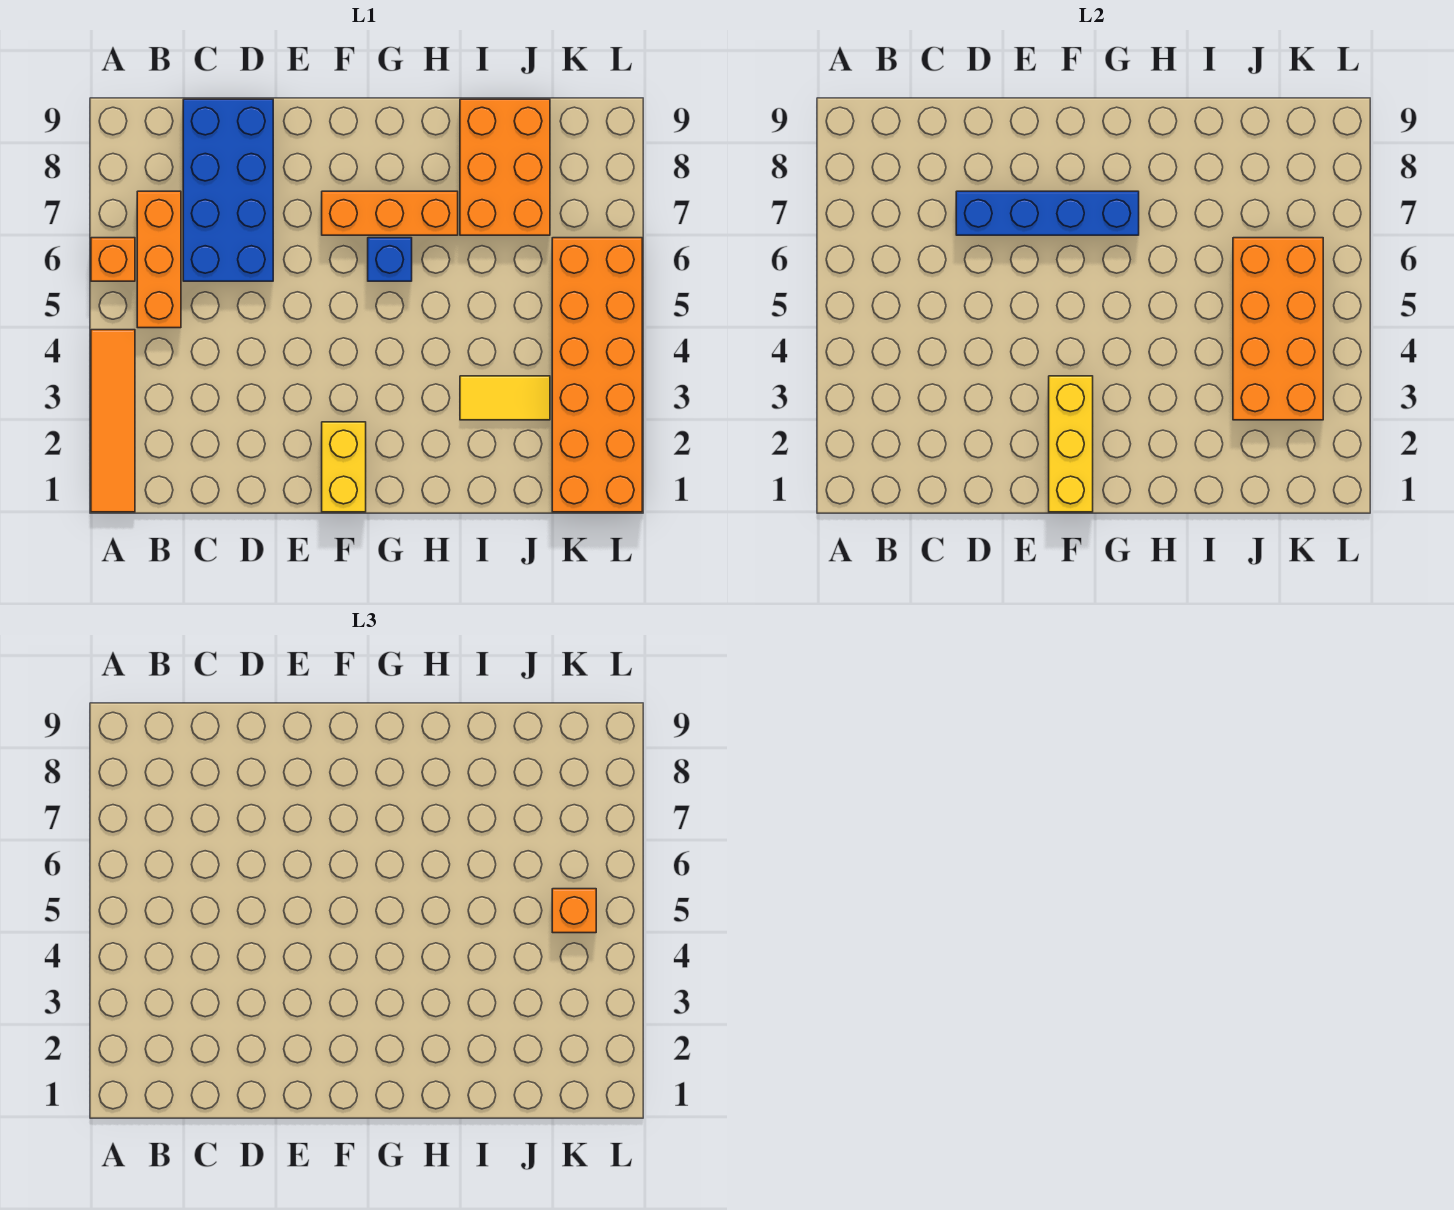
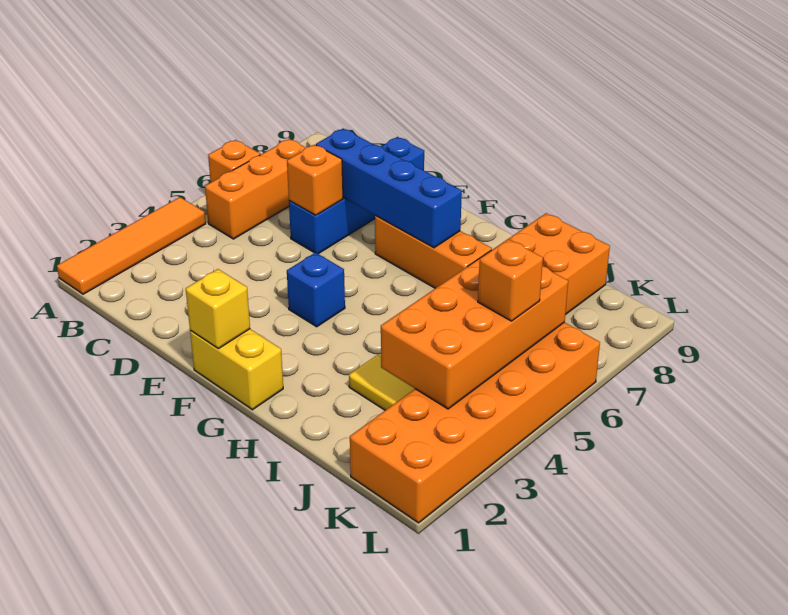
blue brick C6:D9 level 1 -> blue brick D6:D9 level 1
none -> orange brick D6 level 2
yellow brick F1:F2 level 1 -> yellow brick F1:G1 level 1
yellow brick F1:F3 level 2 -> yellow brick F1 level 2
blue brick G6 level 1 -> blue brick F4 level 1

